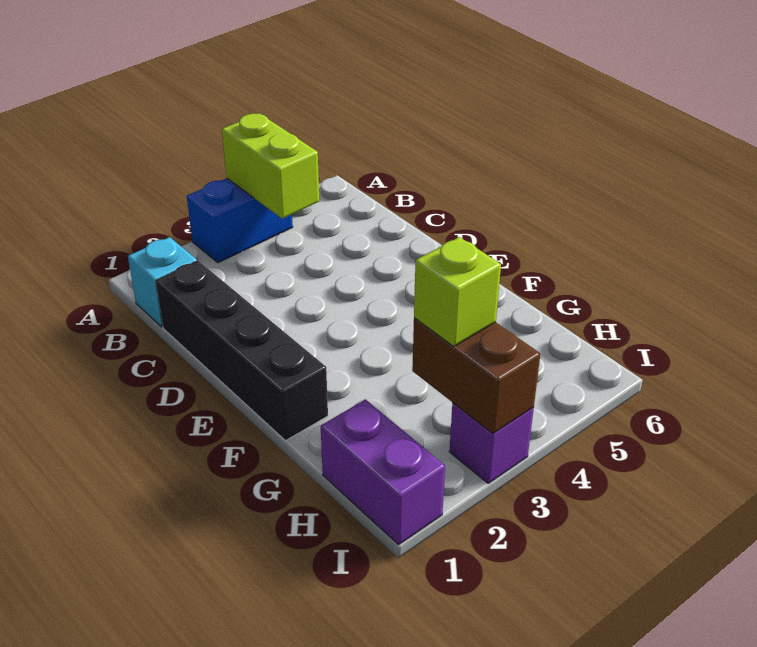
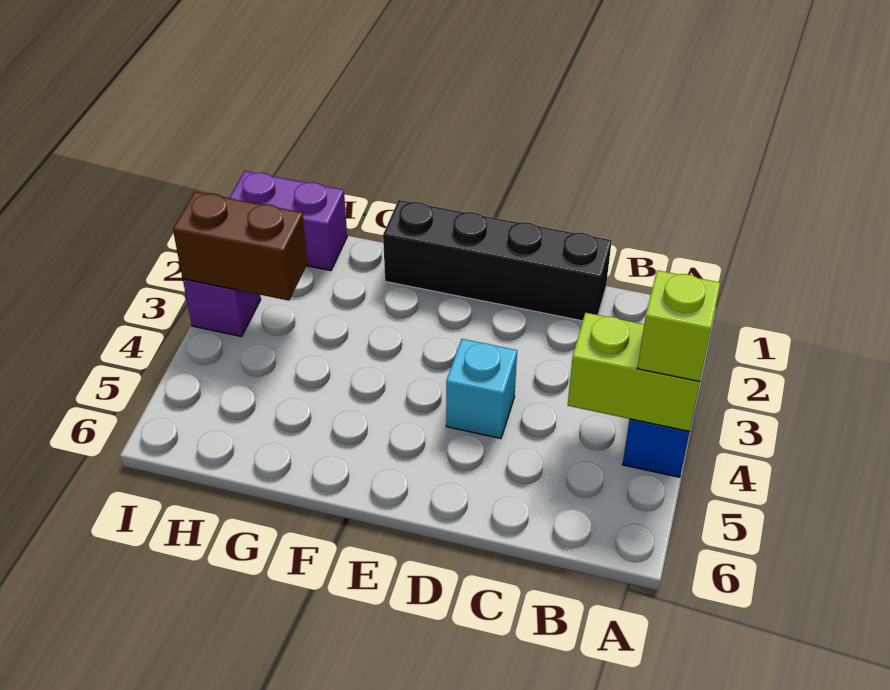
cyan brick B1 level 1 -> cyan brick D4 level 1
lime brick H3 level 3 -> lime brick A4 level 3

